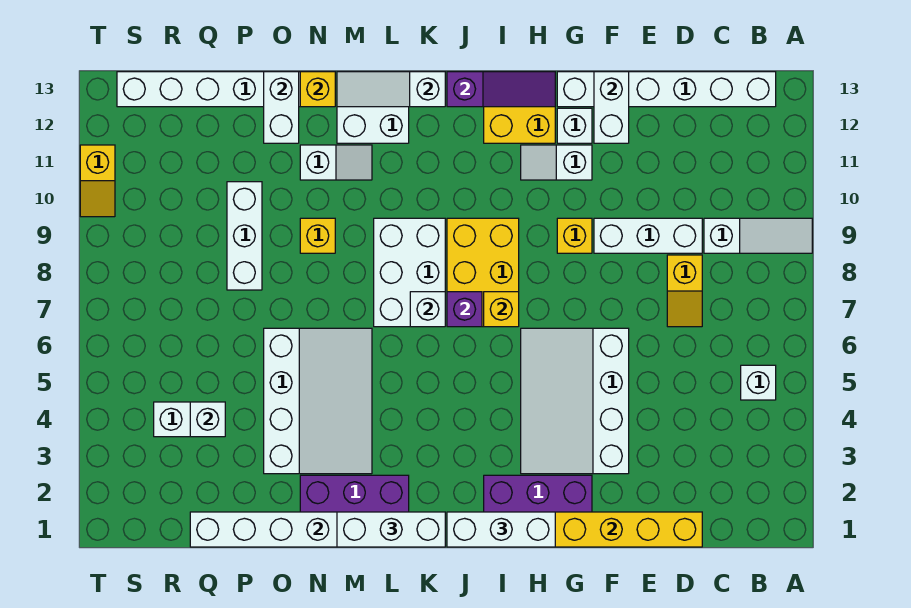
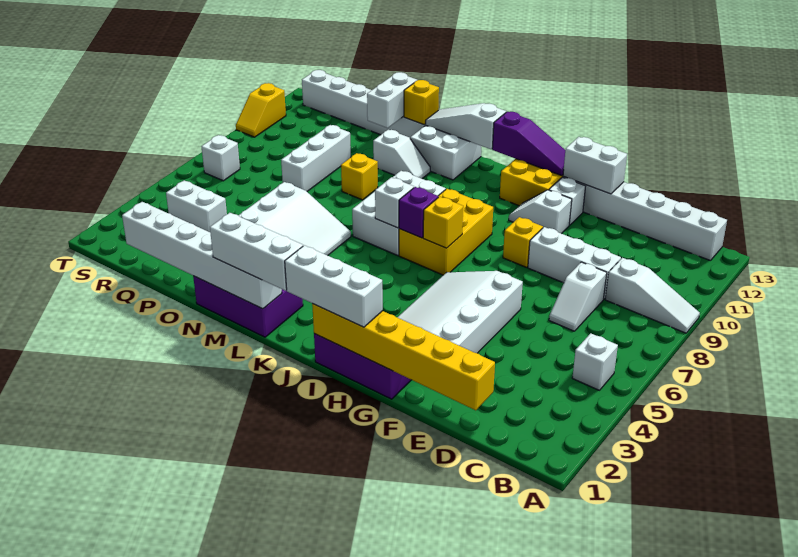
yellow slope D7:D8 level 1 top 8 -> white slope D7:D8 level 1 top 8
white brick F12:F13 level 2 -> white brick F13:G13 level 2
white brick Q4 level 2 -> white brick S7 level 1

